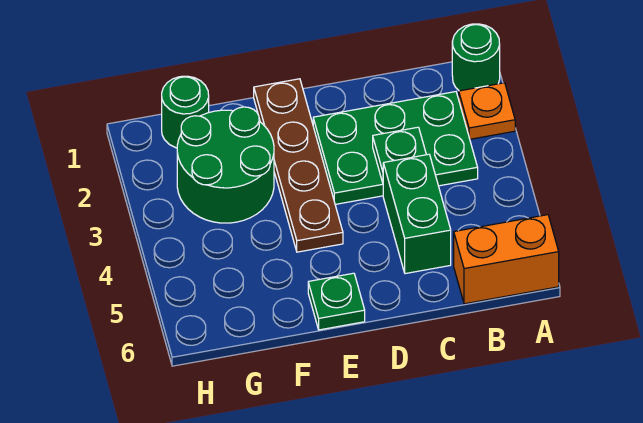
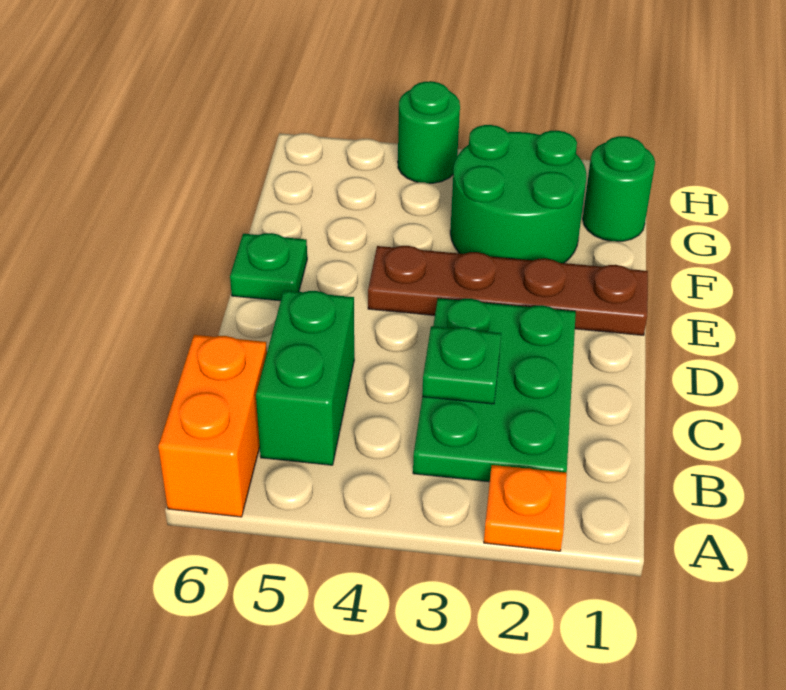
green round brick A1 level 1 -> green round brick H4 level 1
green brick C4:C5 level 1 -> green brick B5:C5 level 1

